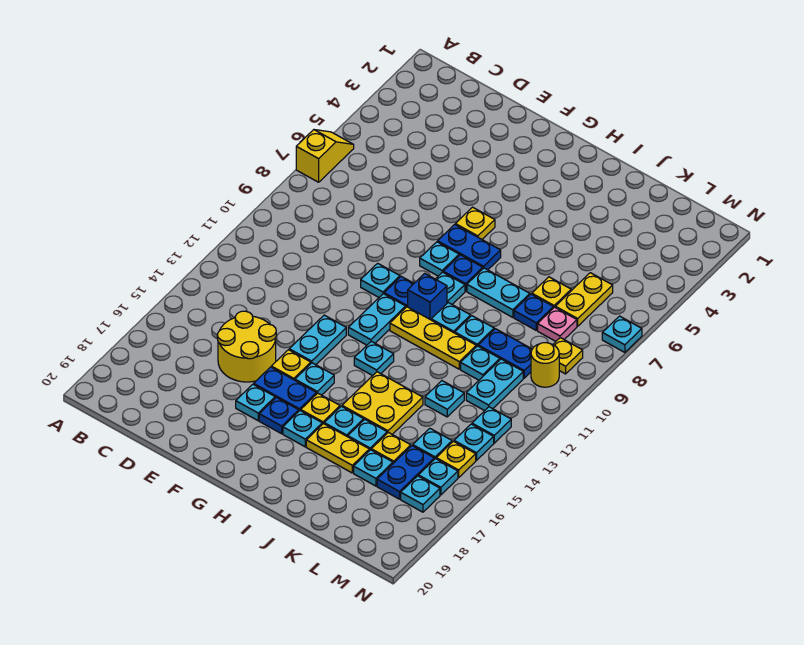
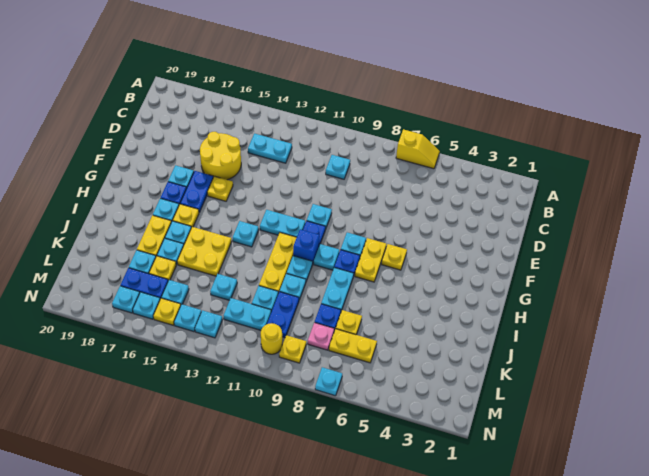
cyan plate F13:F14 level 1 -> cyan plate C13:C14 level 1
blue plate G7:H7 level 1 -> yellow plate G7:H7 level 1
cyan plate G15 level 1 -> cyan plate C10 level 1

